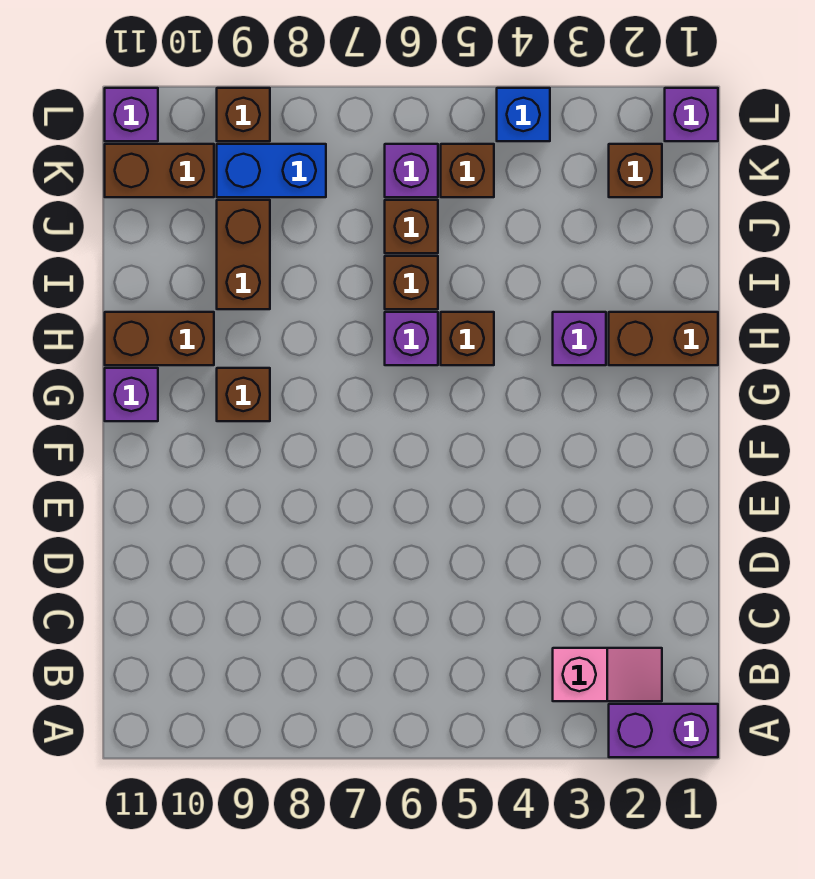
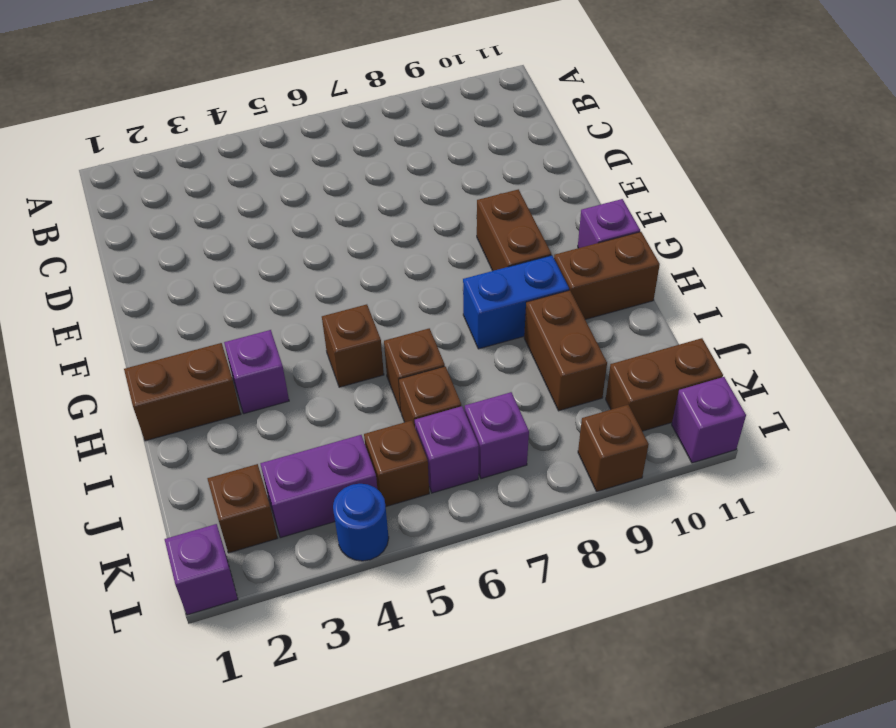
purple brick A1:A2 level 1 -> purple brick K3:K4 level 1
pink slope B2:B3 level 1 top 3 -> none
brown brick G9 level 1 -> brown brick F9:G9 level 1
purple brick H6 level 1 -> purple brick K7 level 1
blue brick K8:K9 level 1 -> blue brick H8:H9 level 1
blue brick L4 level 1 -> blue round brick L4 level 1

